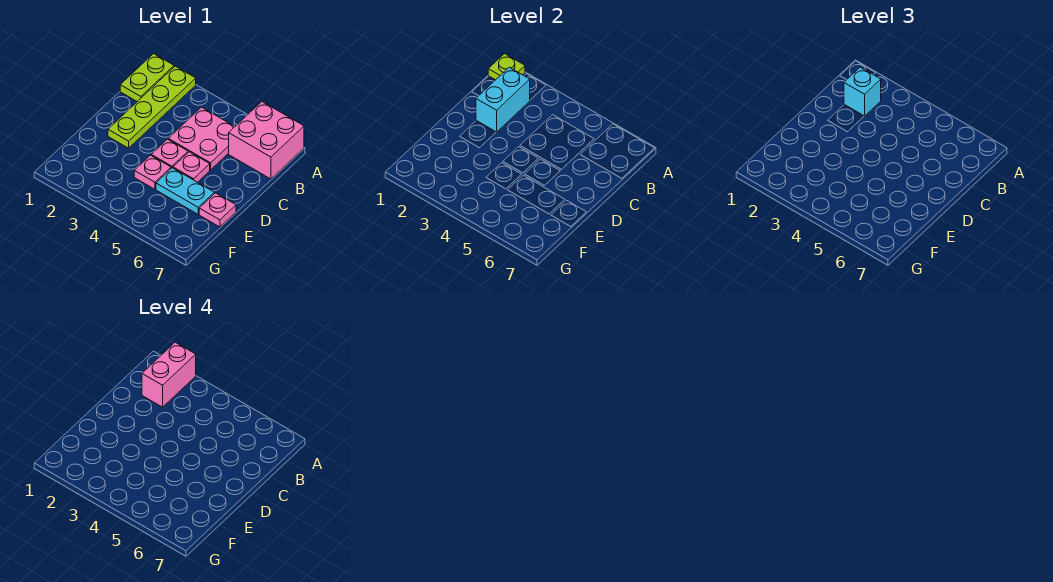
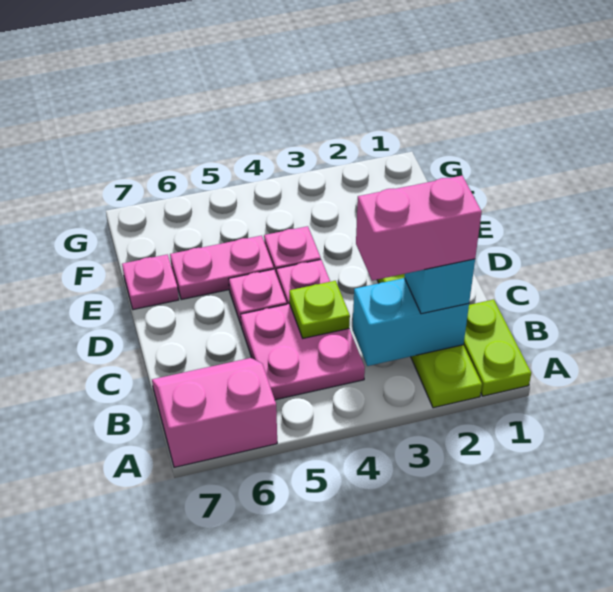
lime plate A1 level 2 -> lime plate C4 level 2
pink brick A2:B2 level 4 -> pink brick B2:B3 level 4
pink brick A6:B7 level 1 -> pink slope A6:B7 level 1 top A
cyan brick B2:C2 level 2 -> cyan brick B2:B3 level 2
cyan plate E5:E6 level 1 -> pink plate E5:E6 level 1

